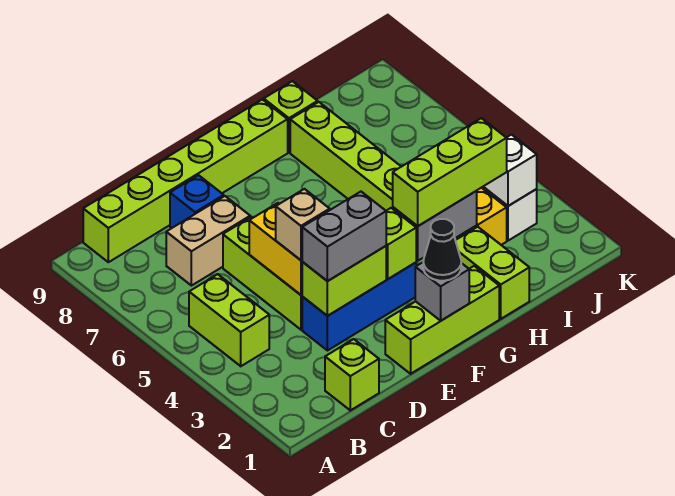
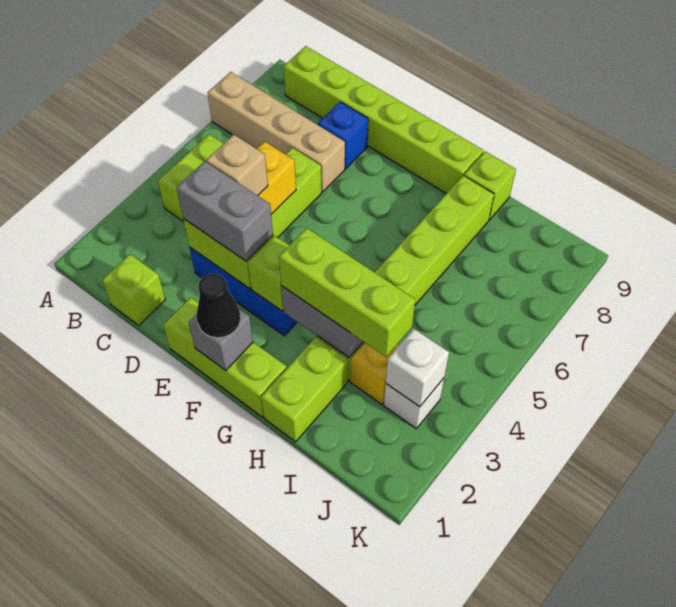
tan brick C7:D7 level 1 -> tan brick A7:D7 level 1

